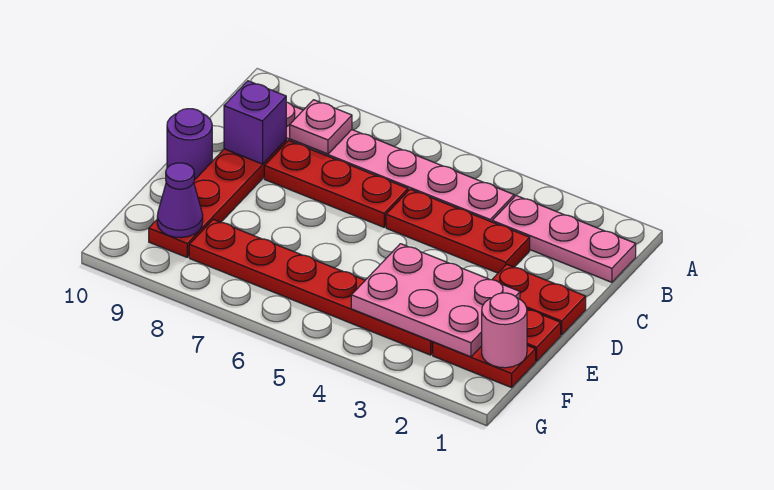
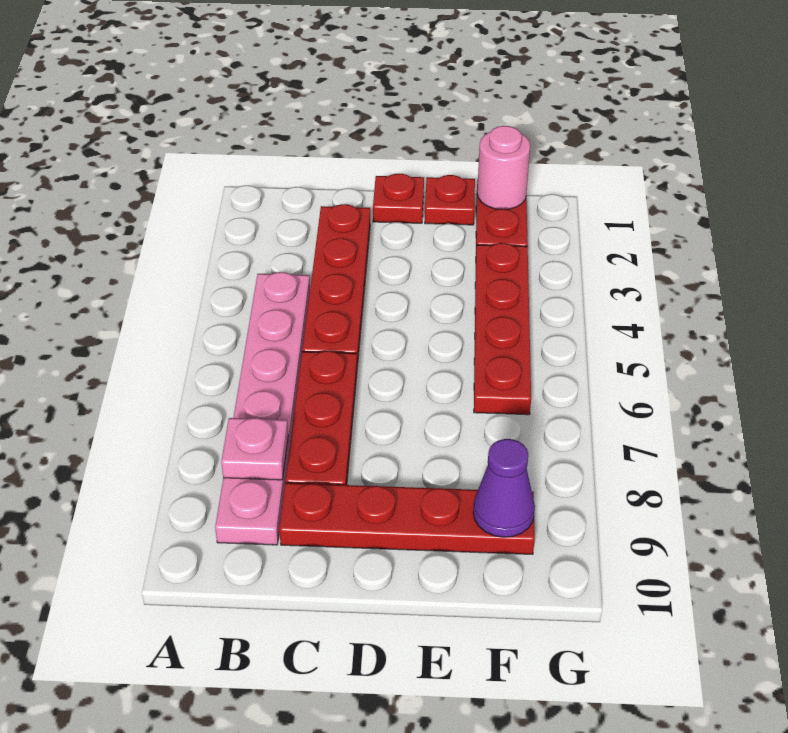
pink plate B1:B3 level 1 -> none
red plate C3:C5 level 1 -> red plate C2:C5 level 1
purple brick C9 level 2 -> none
red plate D1:D2 level 1 -> red plate D1 level 1
purple round brick D10 level 1 -> none
pink plate E2:F4 level 2 -> none
red plate F3:F8 level 1 -> red plate F3:F6 level 1

